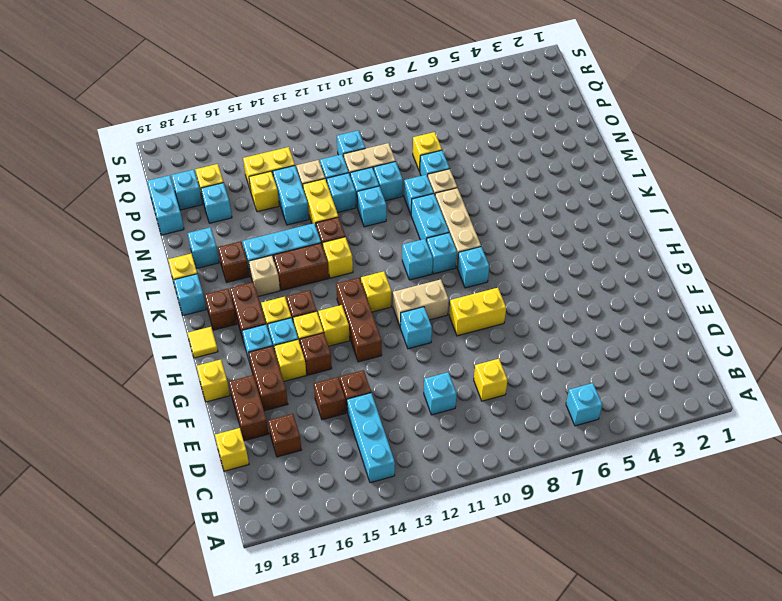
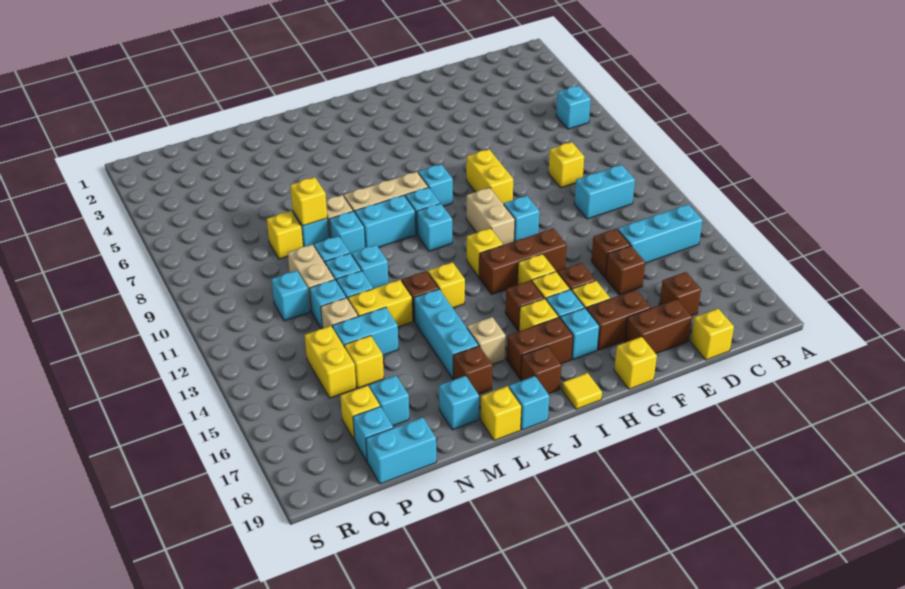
cyan brick D11 level 1 -> cyan brick C11:D11 level 1
brown brick K14:K15 level 1 -> none
none -> yellow brick N8 level 2

